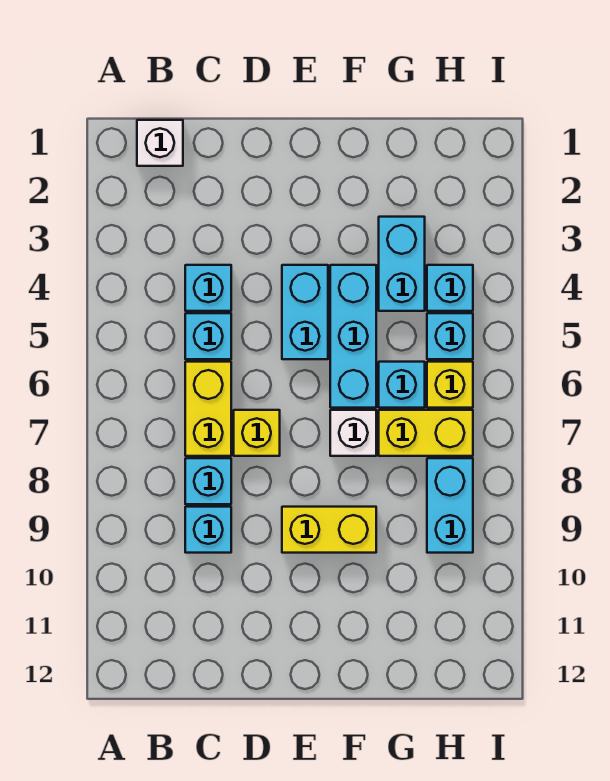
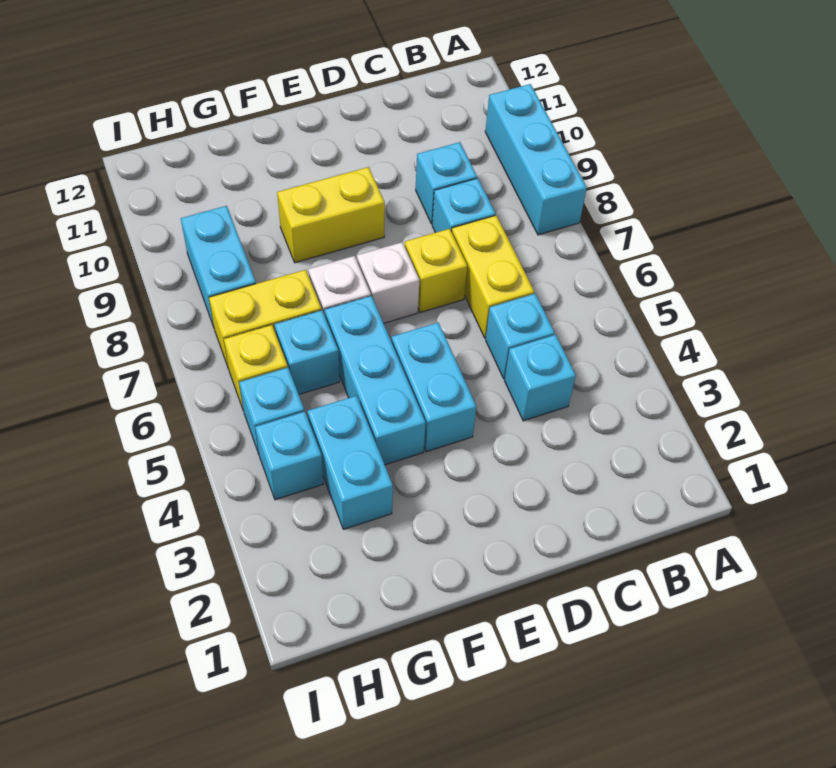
none -> cyan brick A8:A10 level 1
white brick B1 level 1 -> white brick E7 level 1

